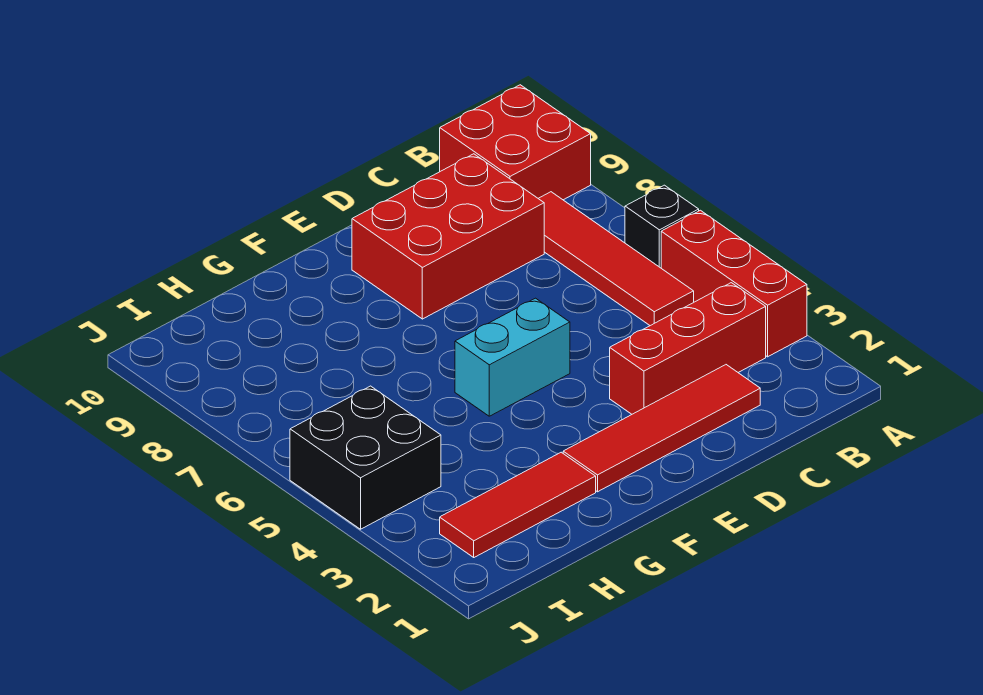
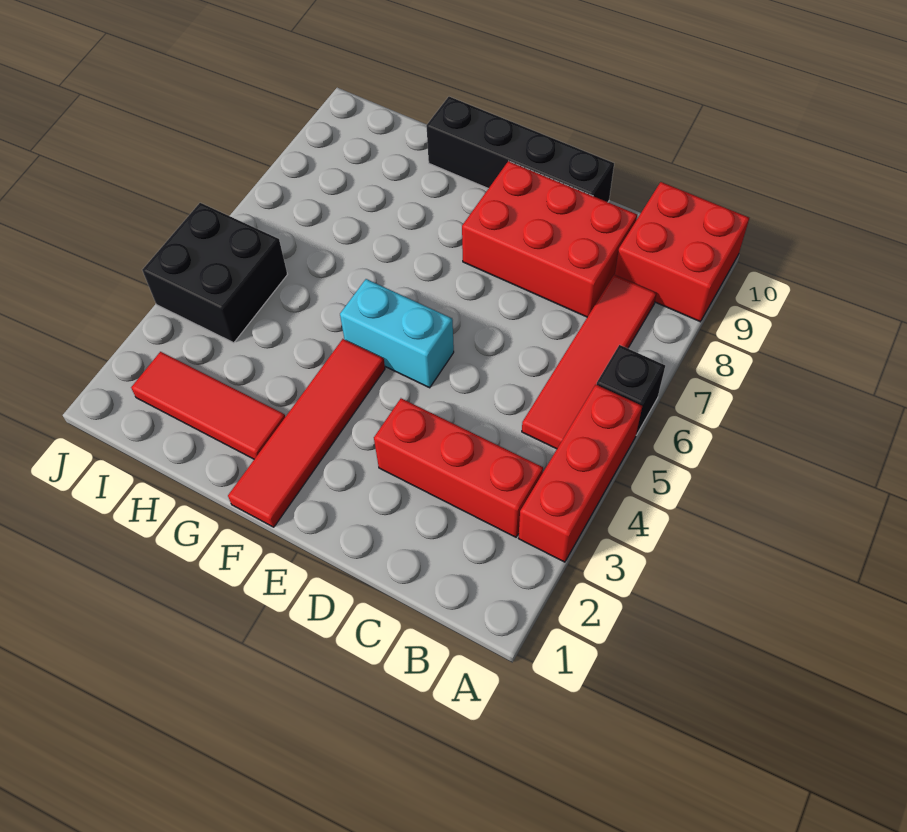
red tile C2:F2 level 1 -> red tile F1:F4 level 1
none -> black brick D10:G10 level 1

